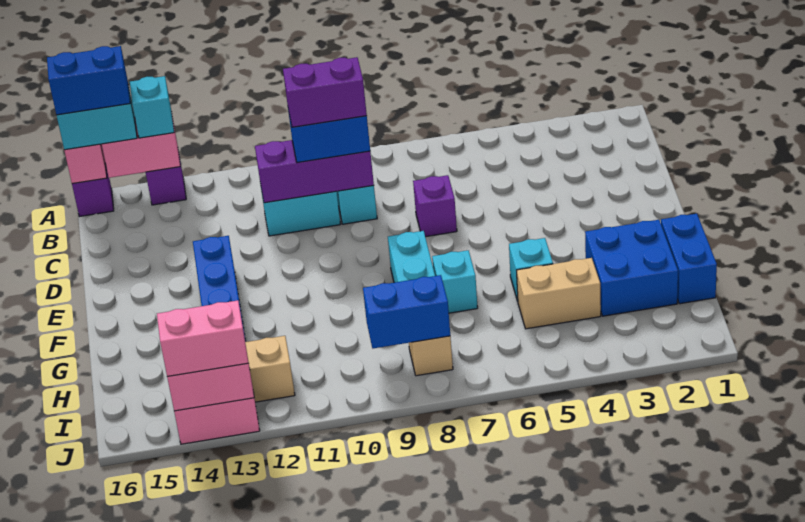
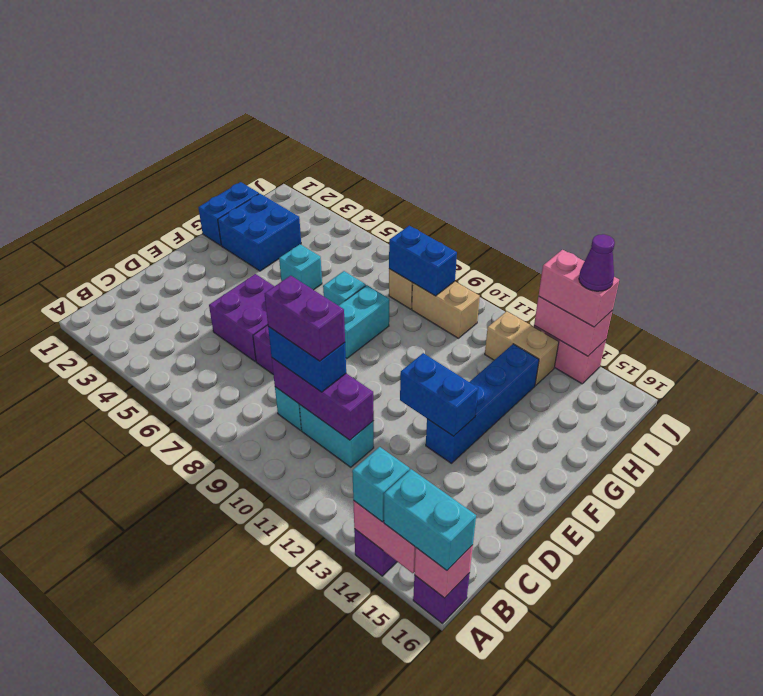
blue brick A15:A16 level 4 -> blue brick E12:E13 level 2
none -> purple brick D5:E6 level 1
tan brick H4:H5 level 1 -> tan brick I9:I10 level 1
none -> purple cone J14 level 4

